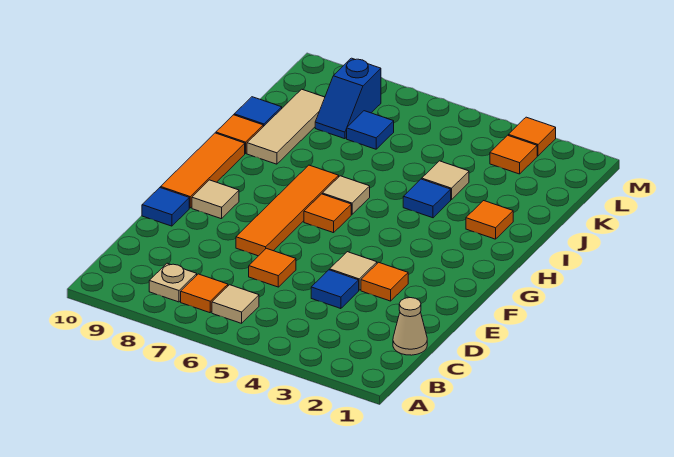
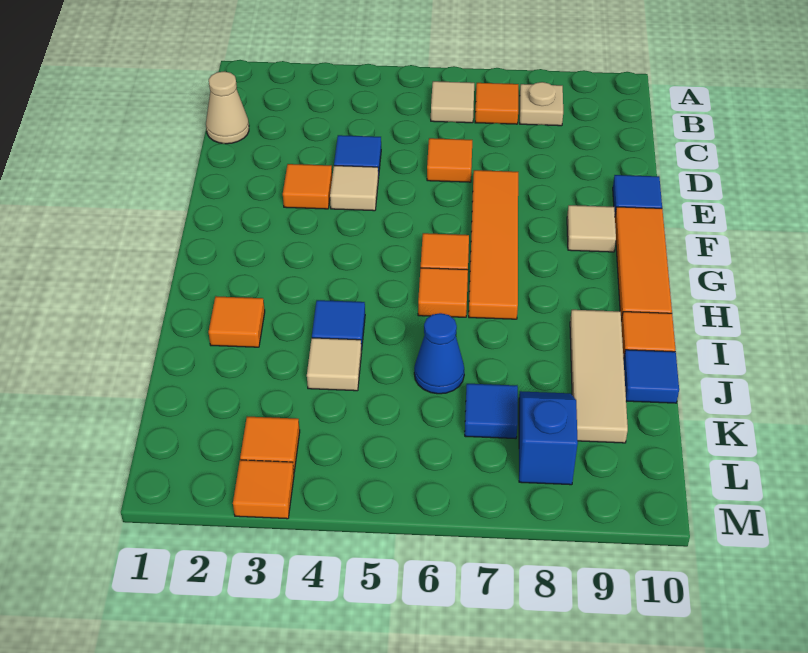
tan tile H6 level 1 -> orange tile H6 level 1
none -> blue cone J6 level 1

